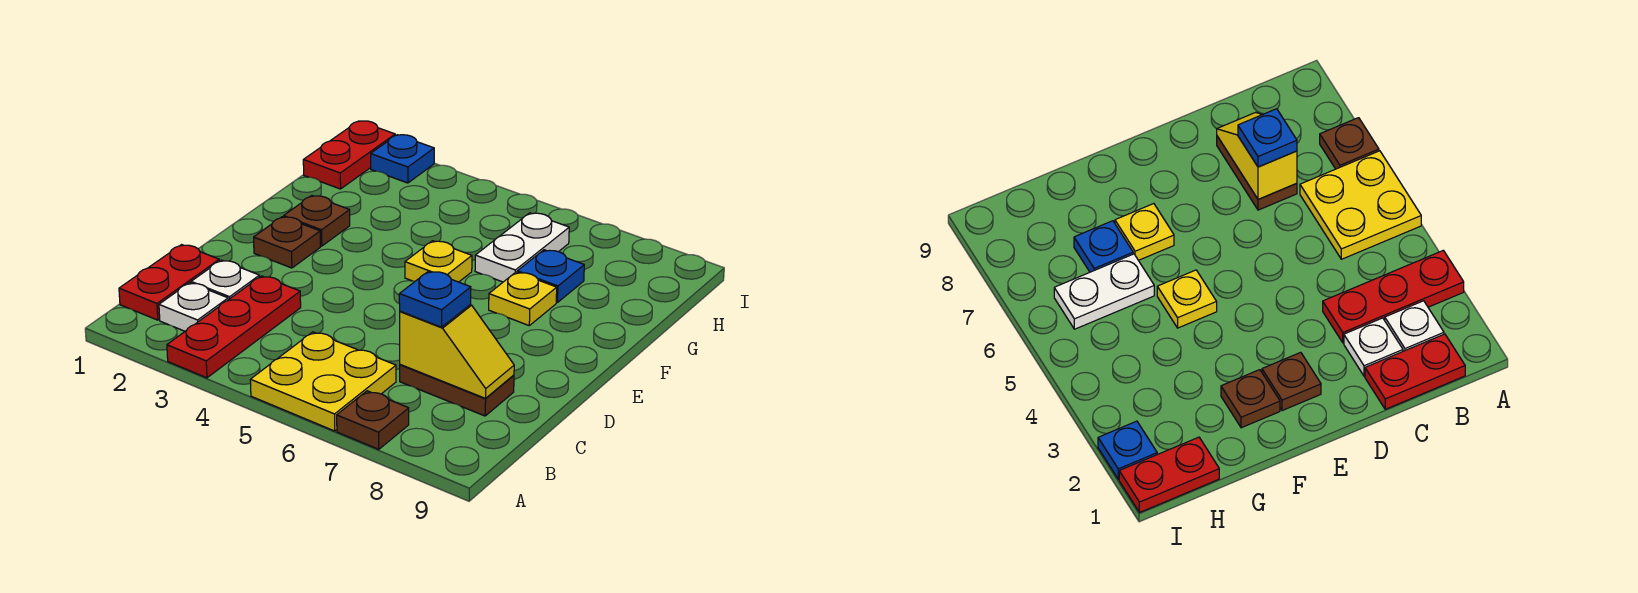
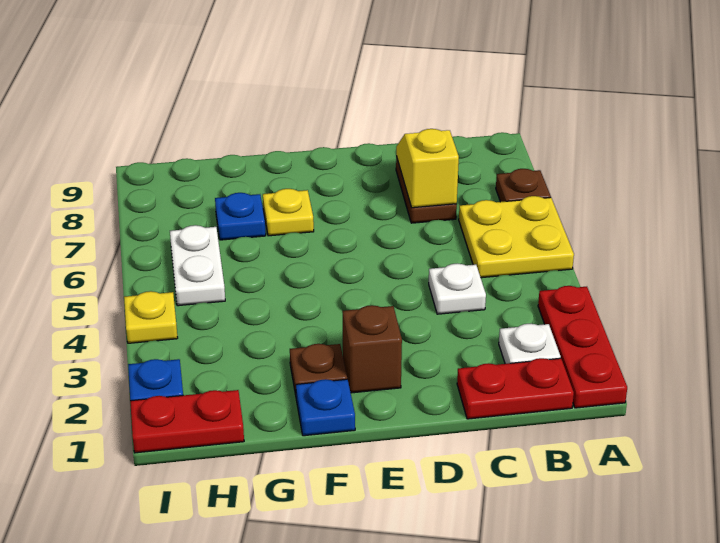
red plate A3:C3 level 1 -> red plate A1:A3 level 1
white plate C2 level 1 -> white plate C4 level 1
blue plate C7 level 3 -> blue plate F1 level 1
brown plate E2 level 1 -> brown brick E2 level 1
yellow plate F5 level 1 -> yellow plate I4 level 1
white plate G6:H6 level 1 -> white plate H5:H6 level 1

